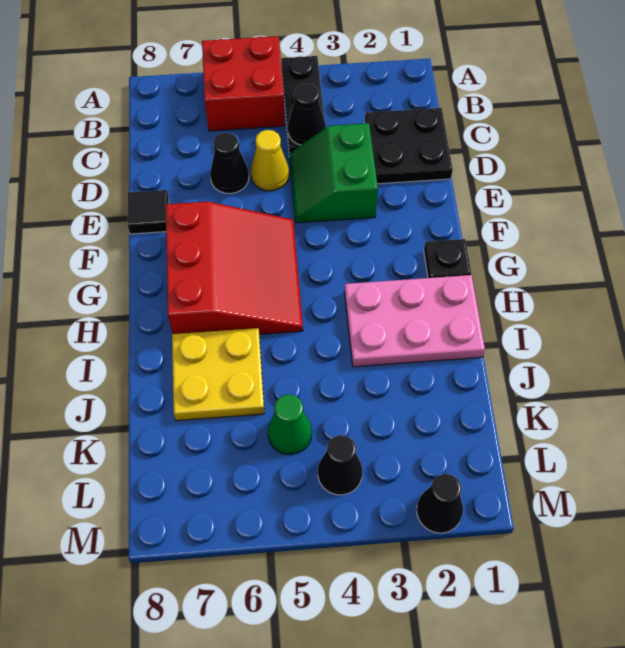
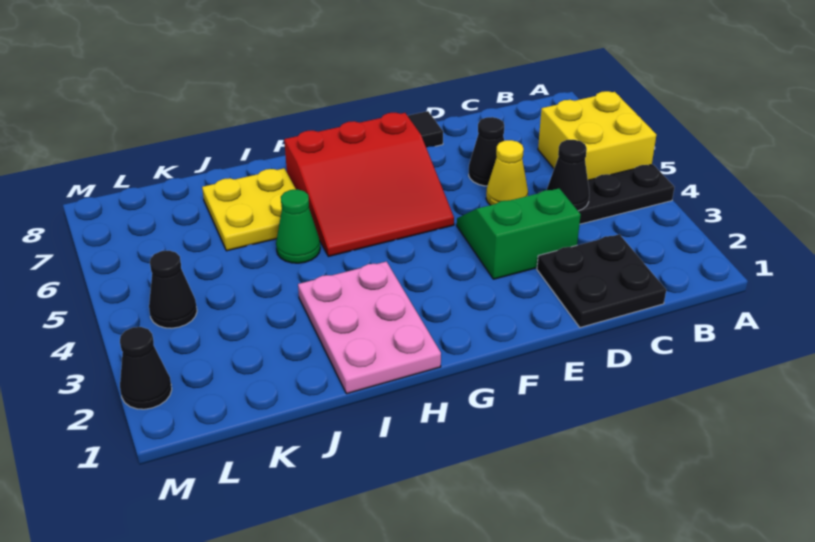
red brick A5:B6 level 1 -> yellow brick A5:B6 level 1
black plate G1 level 1 -> none
green cone K5 level 1 -> green cone I5 level 1

